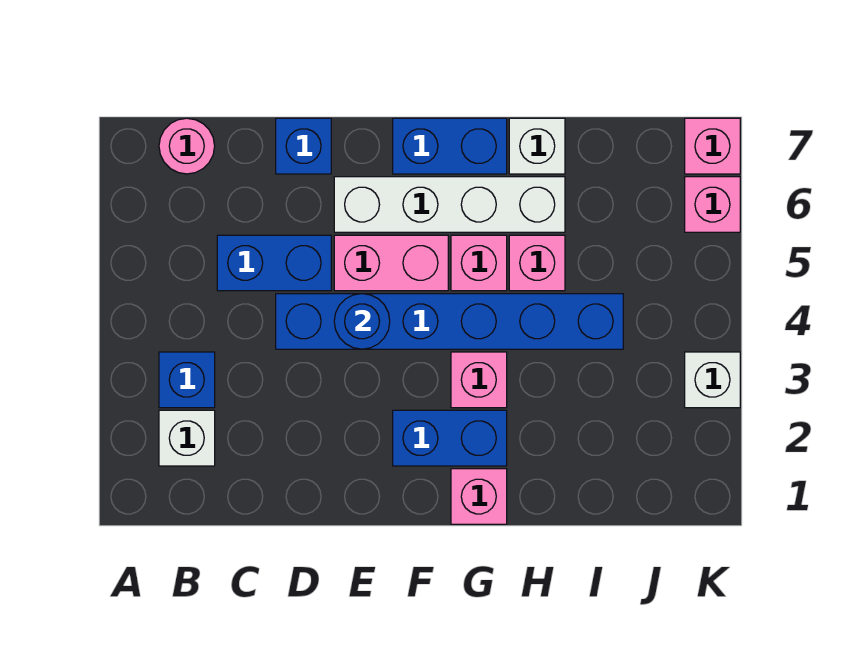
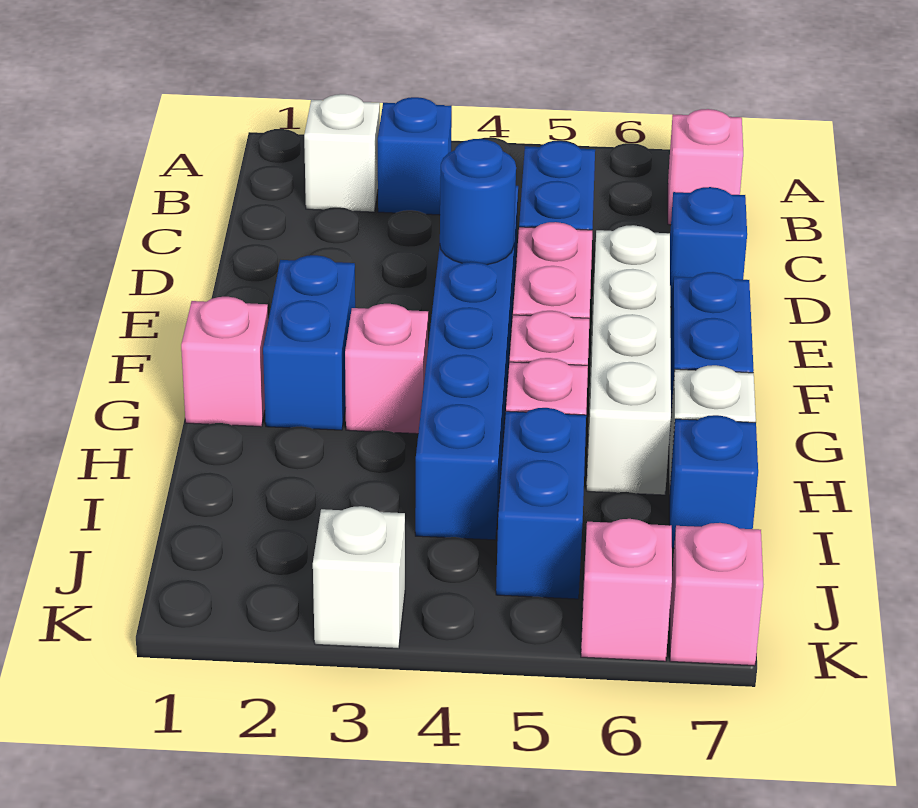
pink round brick B7 level 1 -> pink brick B7 level 1
none -> blue brick I5:J5 level 1
none -> blue brick I7 level 1

